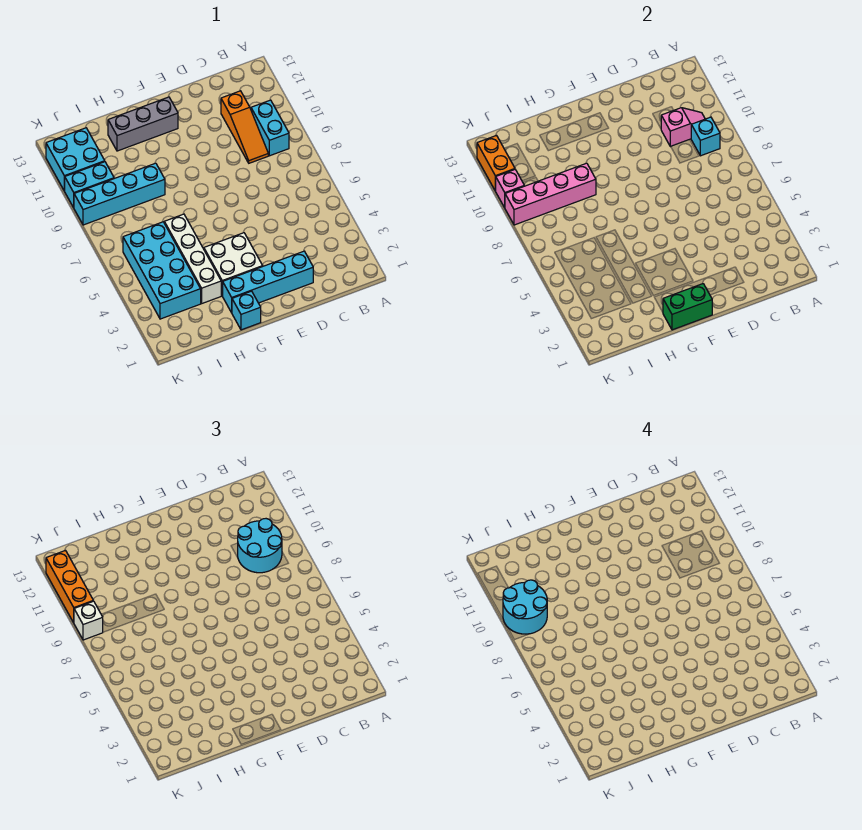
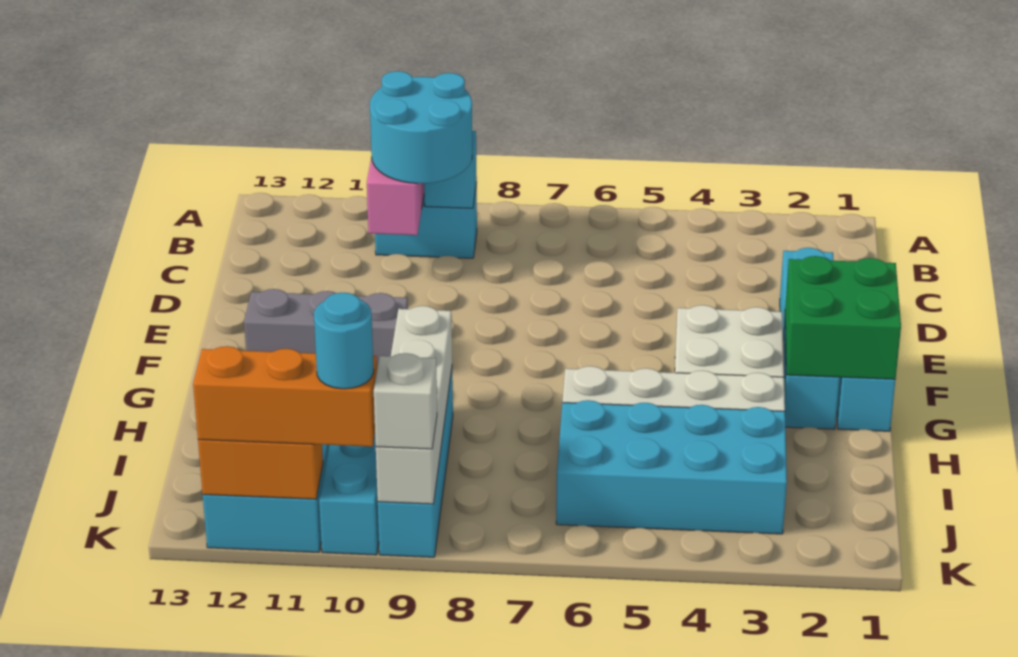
orange slope C9:C11 level 1 top 11 -> none
green brick F1:G1 level 2 -> green brick F1:G2 level 2
grey brick F12:H12 level 1 -> grey brick F10:F12 level 1
pink brick H9:K9 level 2 -> white brick H9:K9 level 2
cyan round brick J9:K10 level 4 -> cyan round brick K10 level 4
pink brick K10 level 2 -> none

